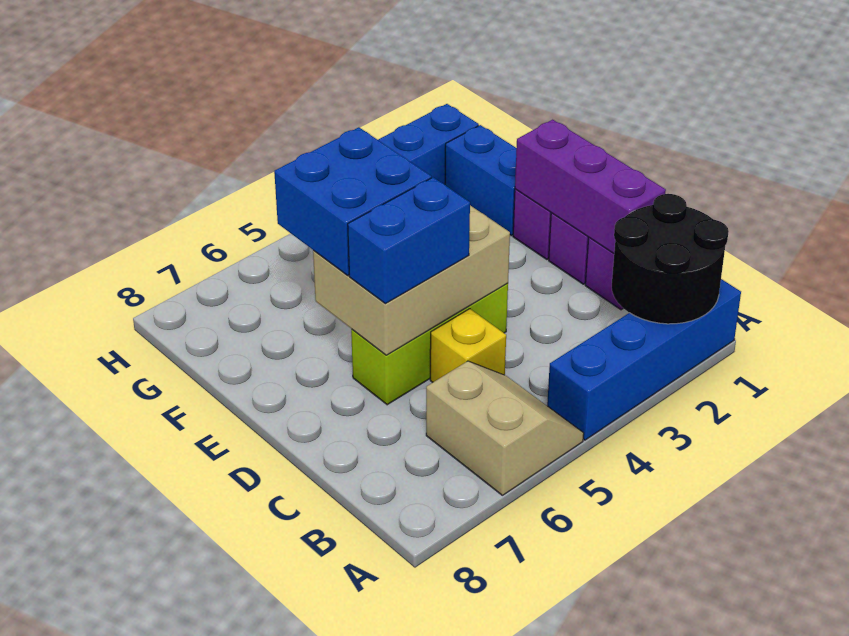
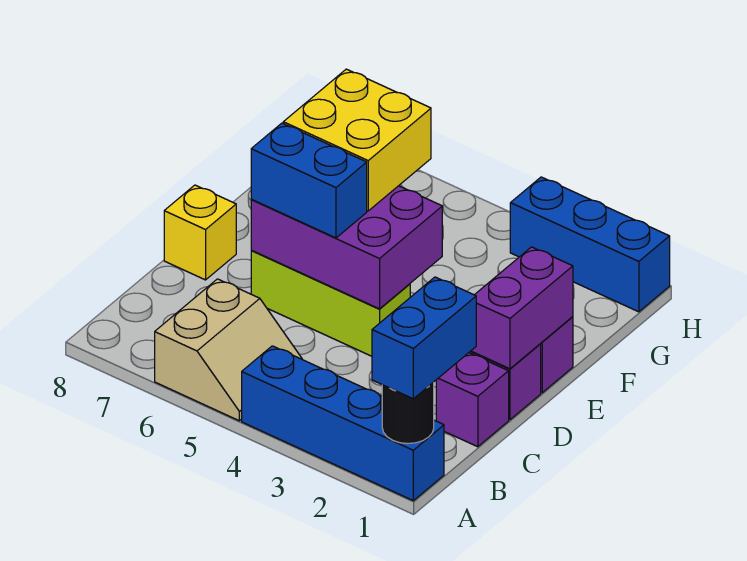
black round brick A1:B2 level 2 -> black round brick A1 level 2
purple brick C1:E1 level 2 -> purple brick D1:E1 level 2
yellow brick C5 level 1 -> yellow brick D8 level 1
tan brick D4:E6 level 2 -> purple brick D4:E6 level 2
blue brick E5:F6 level 3 -> yellow brick E5:F6 level 3
blue brick F1:G1 level 1 -> blue brick A1:B1 level 3

